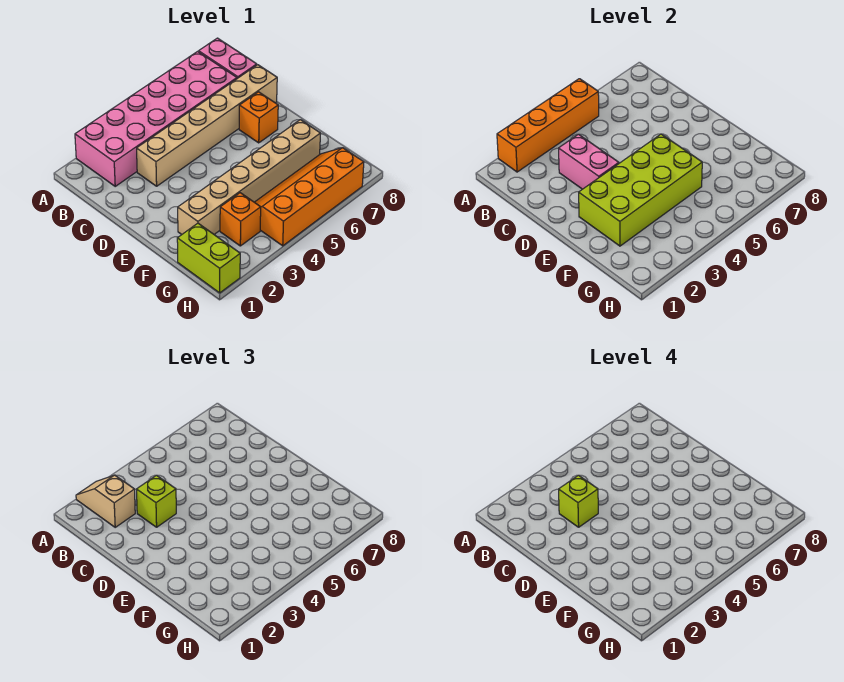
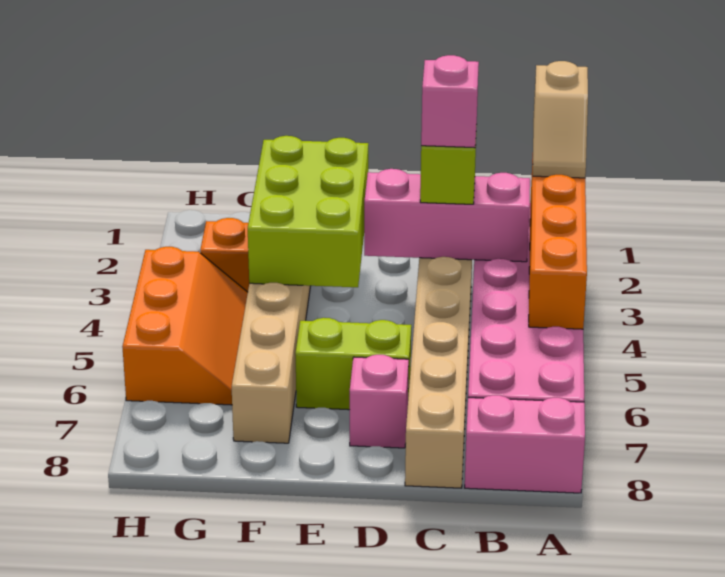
tan slope A2:B2 level 3 top B -> tan slope A1:A2 level 3 top 1
pink brick C3:D3 level 2 -> pink brick B3:D3 level 2
lime brick C3 level 4 -> pink brick C3 level 4
orange brick D7 level 1 -> pink brick D7 level 1
lime brick E2:F5 level 2 -> lime brick E2:F4 level 2
lime brick G1:H1 level 1 -> lime brick D6:E6 level 1
orange slope G4:H7 level 1 top H -> orange slope G4:H6 level 1 top H

